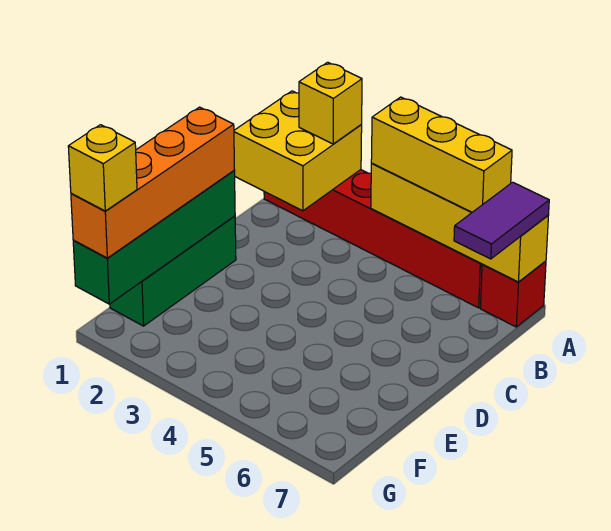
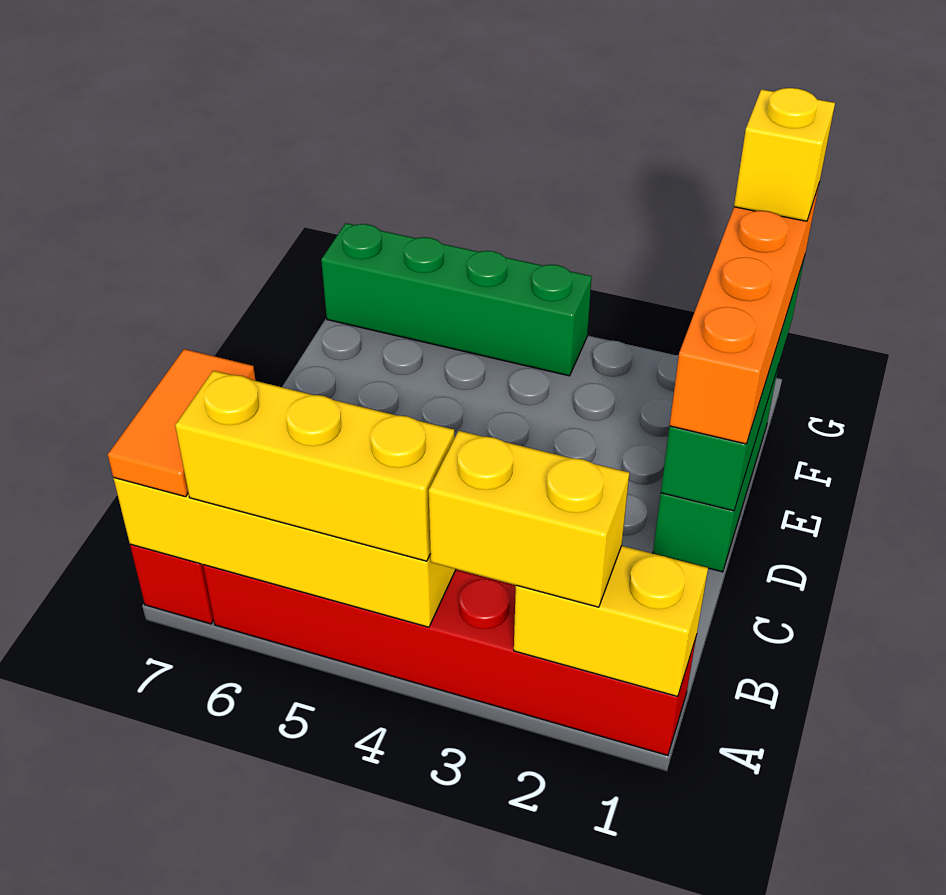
yellow brick A1:B2 level 2 -> yellow brick A1:A2 level 2
yellow brick A2 level 3 -> yellow brick A2:A3 level 3
purple tile A7:B7 level 3 -> orange tile A7:B7 level 3
none -> green brick G4:G7 level 1

